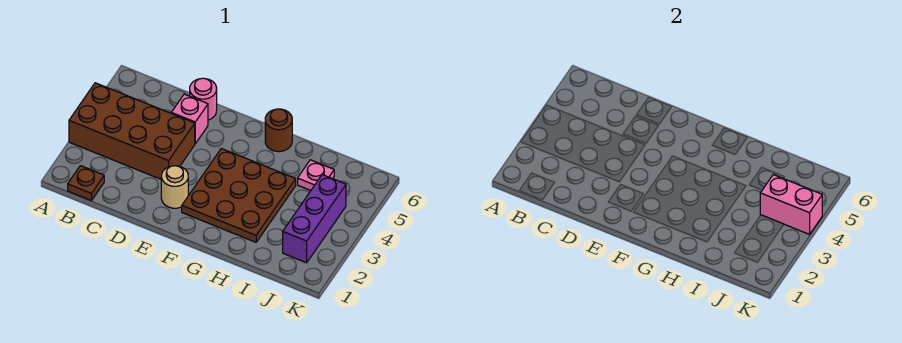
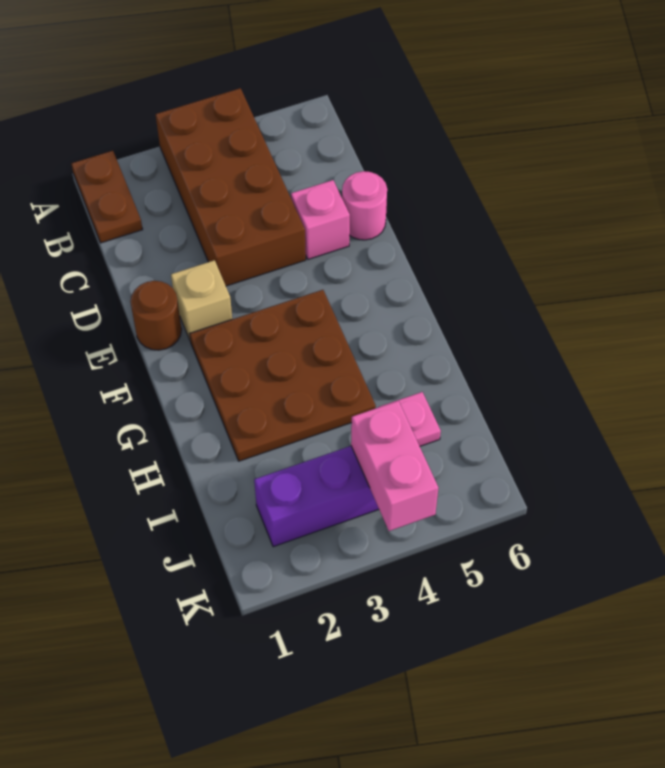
brown plate B1 level 1 -> brown plate A1:B1 level 1
tan round brick E2 level 1 -> tan brick E2 level 1
brown round brick G6 level 1 -> brown round brick E1 level 1

